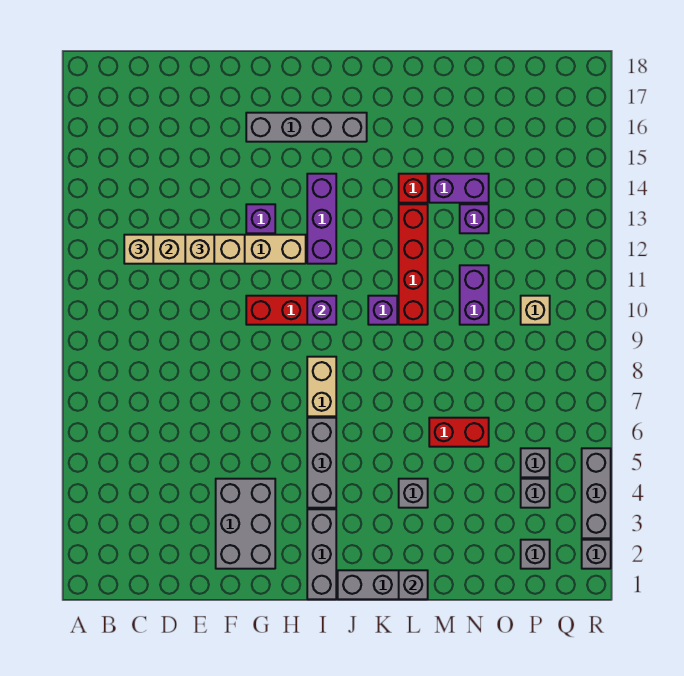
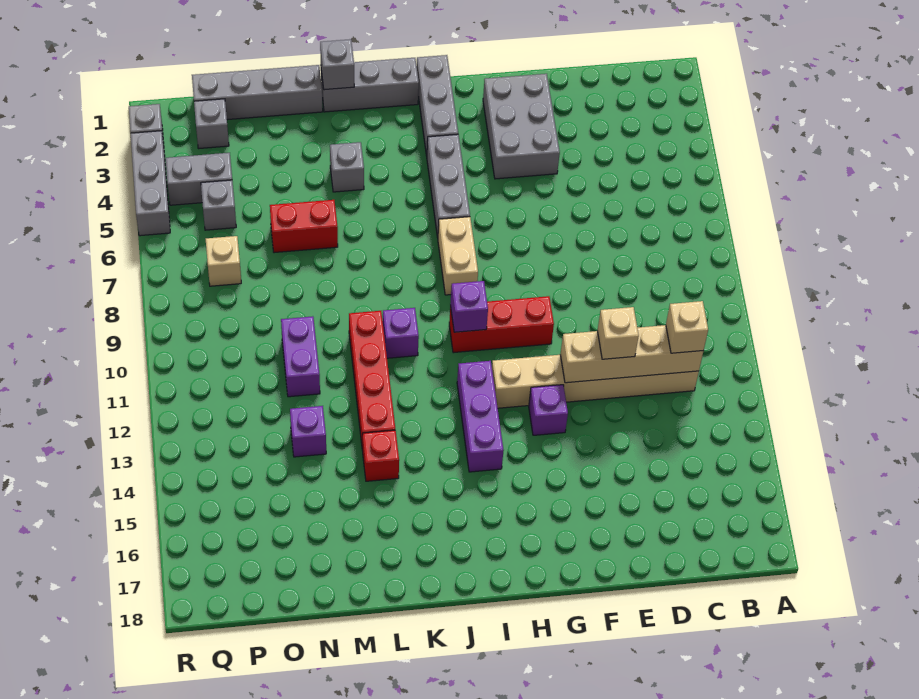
grey brick G16:J16 level 1 -> grey brick M1:P1 level 1
purple brick M14:N14 level 1 -> none
grey brick P4 level 1 -> grey brick P4:Q4 level 1
tan brick P10 level 1 -> tan brick P7 level 1

